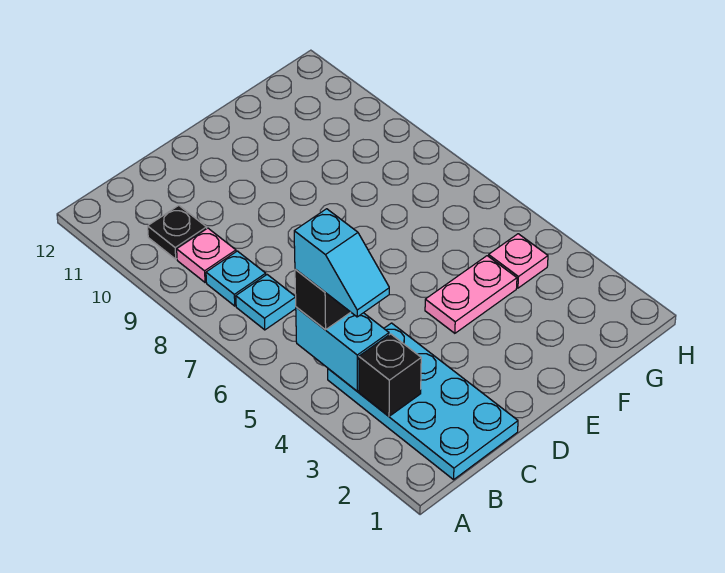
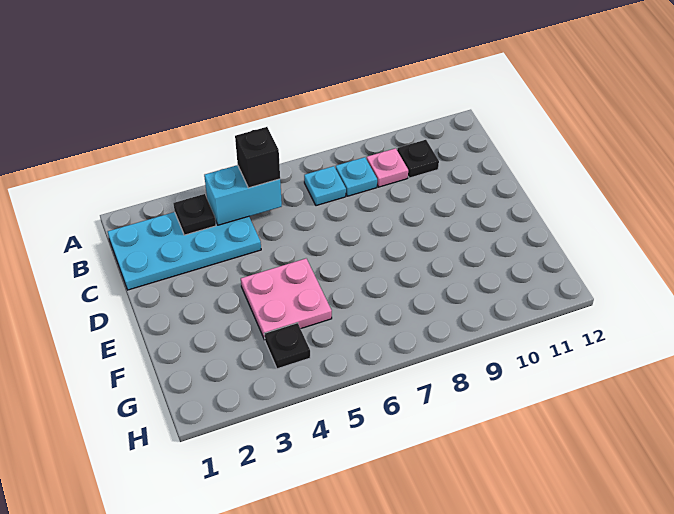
black brick B3 level 2 -> black plate B3 level 2
cyan slope B4:B5 level 4 top 5 -> none
pink plate E4:F4 level 1 -> pink plate E4:F5 level 1
pink plate G4 level 1 -> black plate G4 level 1

